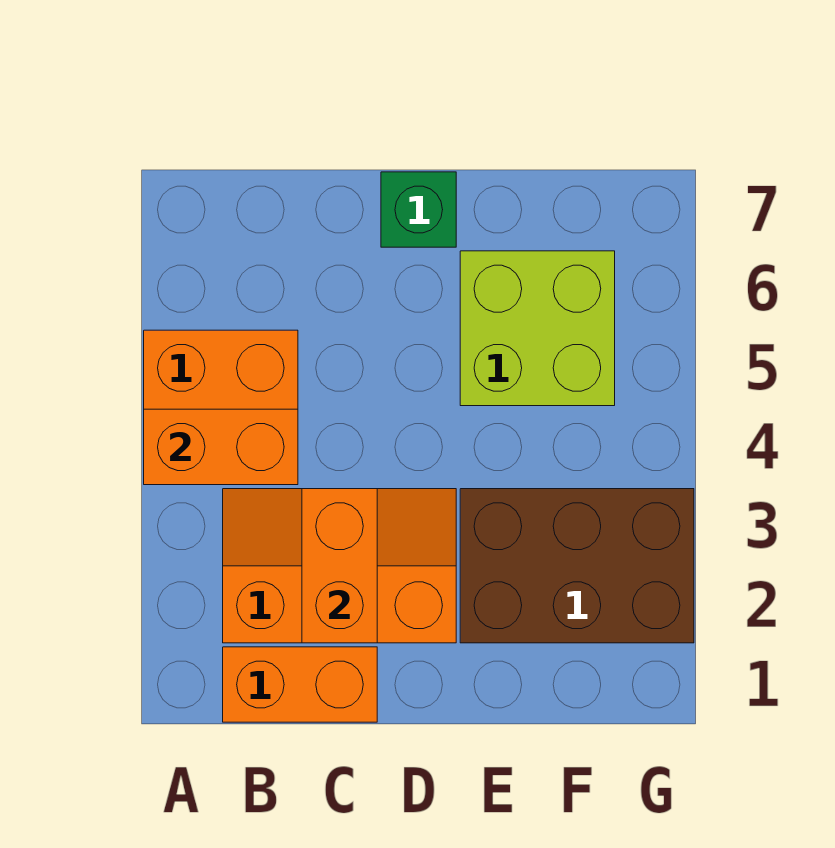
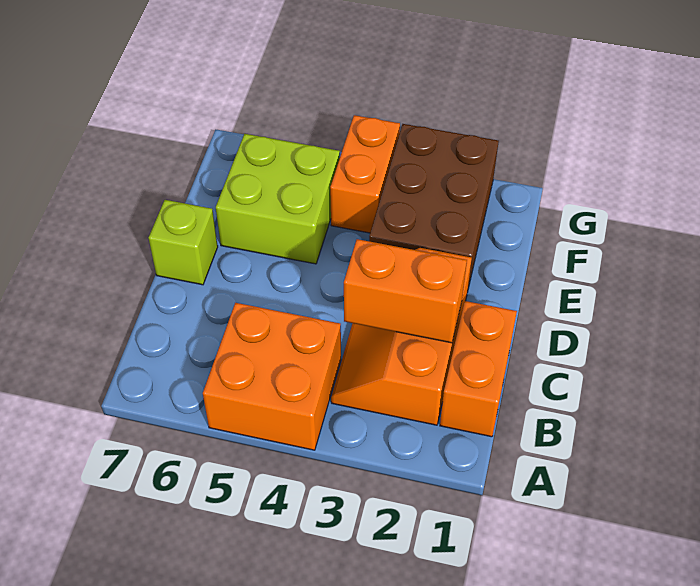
orange brick A4:B4 level 2 -> orange brick F4:G4 level 1
green brick D7 level 1 -> lime brick D7 level 1

